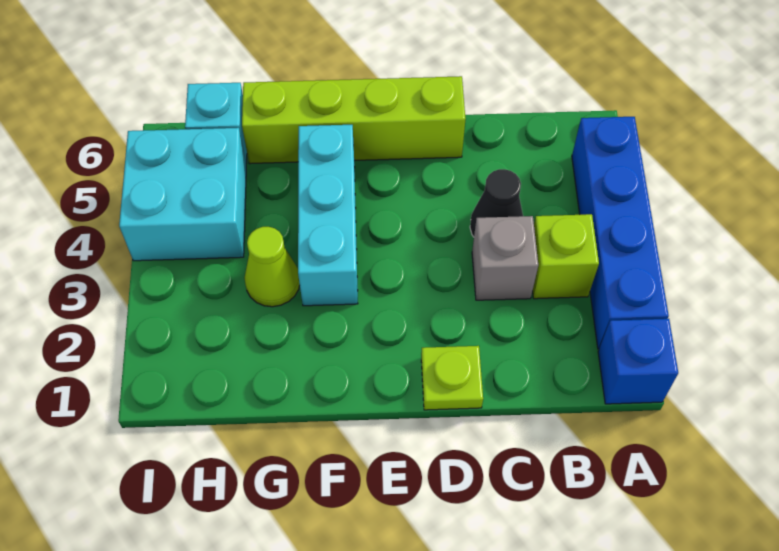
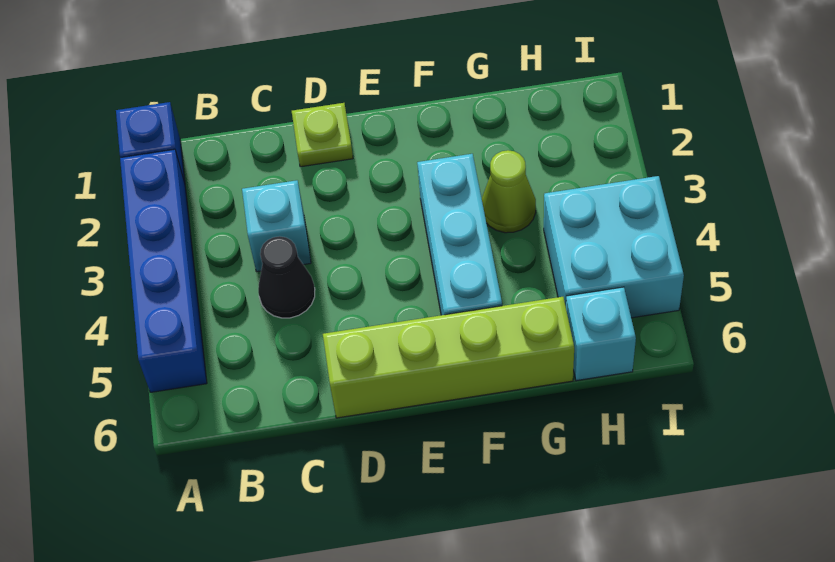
lime brick B3 level 1 -> none
grey brick C3 level 1 -> cyan brick C3 level 1

